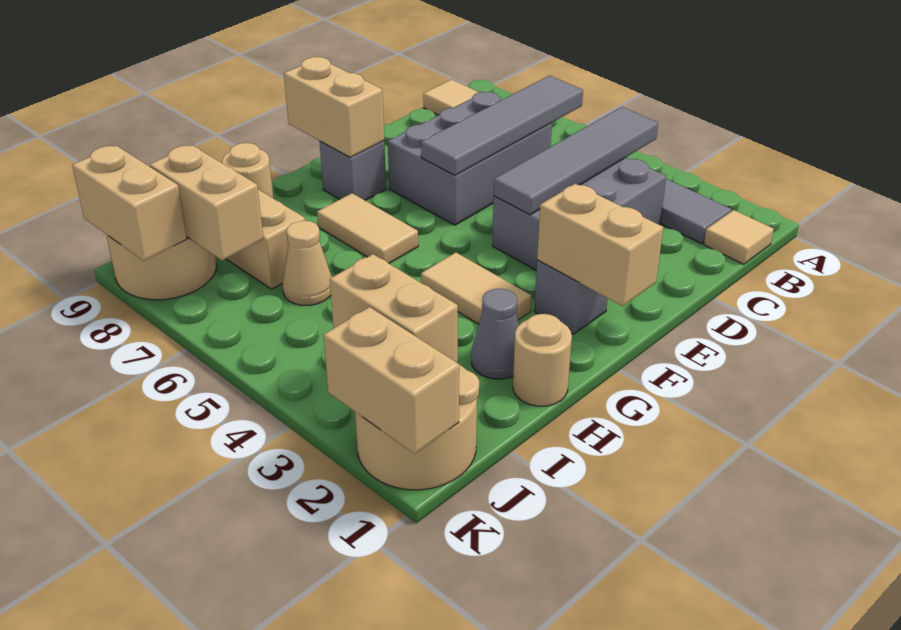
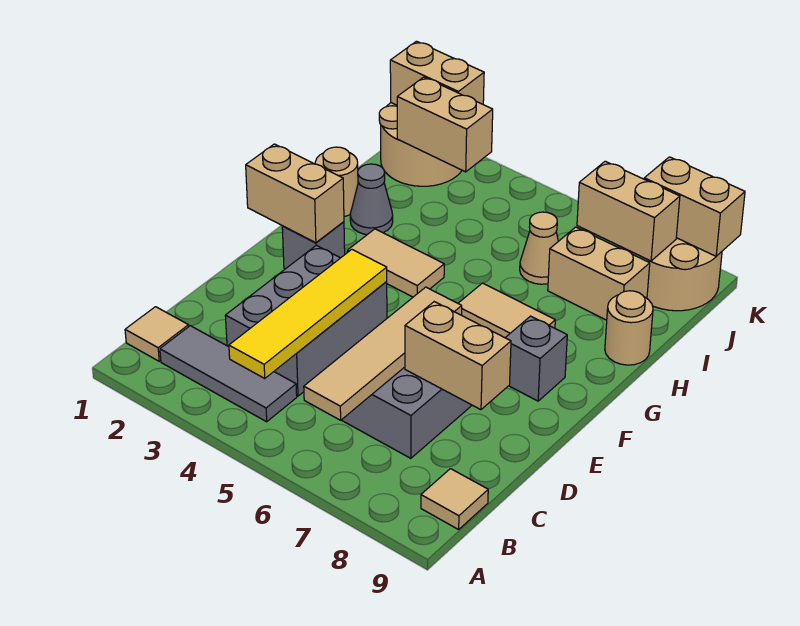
grey tile B4:E4 level 2 -> yellow tile B4:E4 level 2
grey tile B6:E6 level 2 -> tan tile B6:E6 level 2
tan brick F8:F9 level 2 -> tan brick D7:D8 level 2

